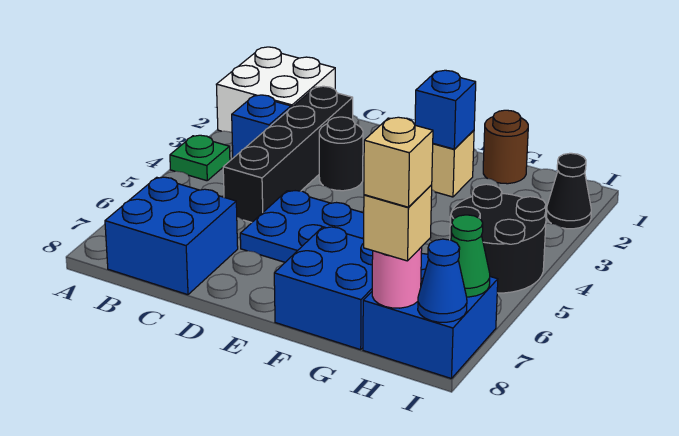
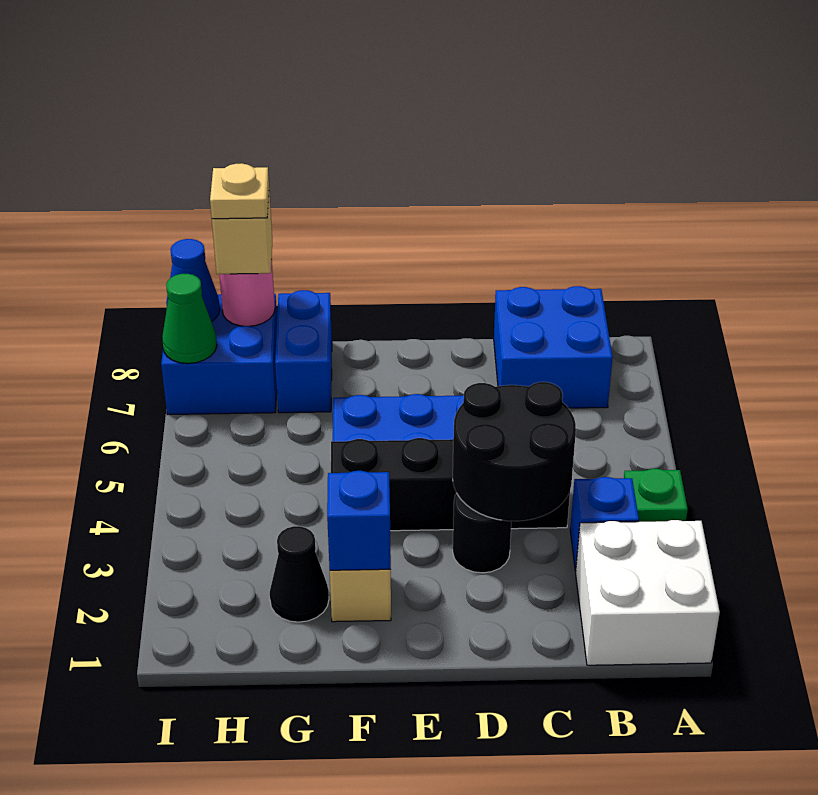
black brick C2:C5 level 1 -> black brick C4:F4 level 1
blue brick F7:G8 level 1 -> blue brick G7:G8 level 1
brown round brick G1 level 1 -> none
black round brick H4:I5 level 1 -> black round brick C3:D4 level 2
tan brick H8 level 4 -> tan plate H8 level 4
black cone I2 level 1 -> black cone G2 level 1

